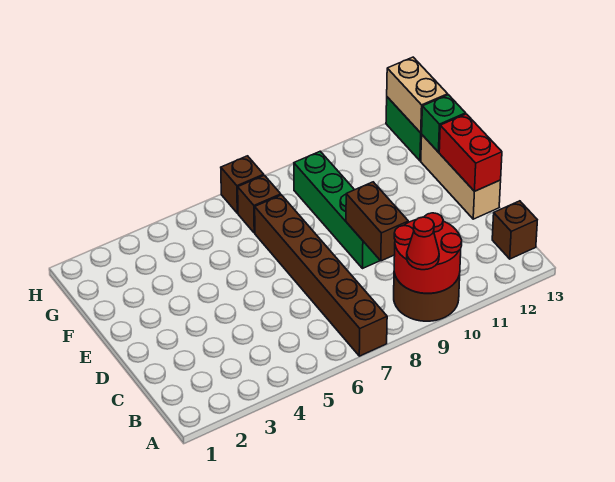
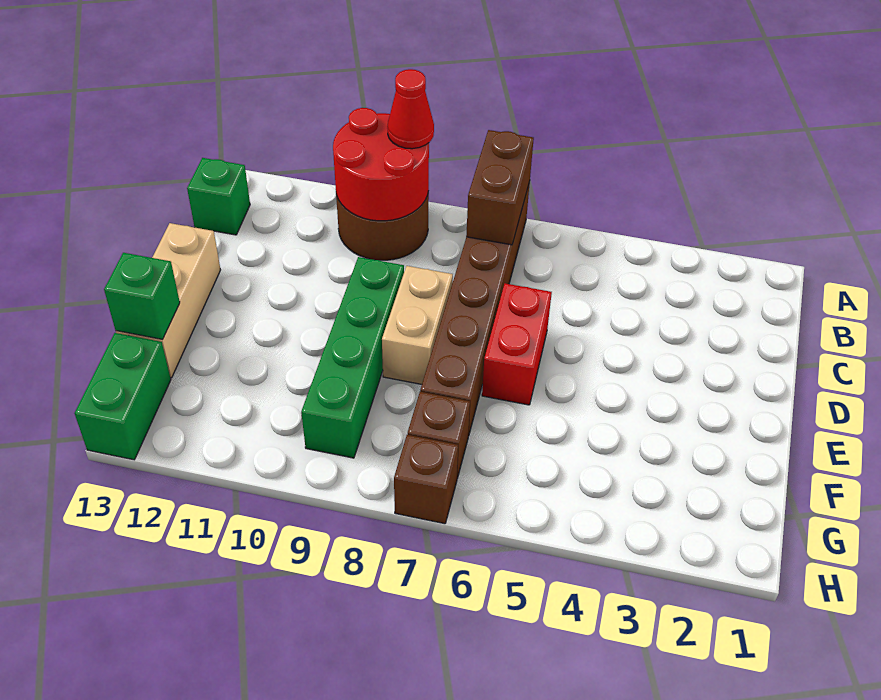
brown brick B13 level 1 -> green brick B13 level 1
brown brick C9:D9 level 2 -> brown brick A7:B7 level 2
red brick D13:E13 level 2 -> red brick D6:E6 level 1
tan brick G13:H13 level 2 -> tan brick D8:E8 level 1

